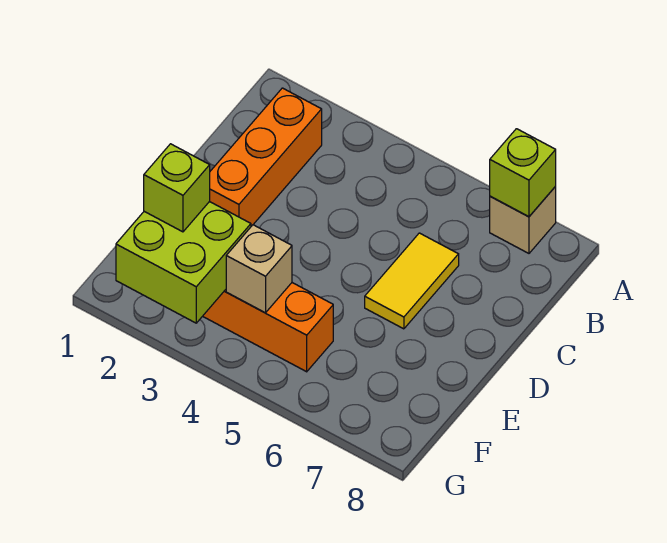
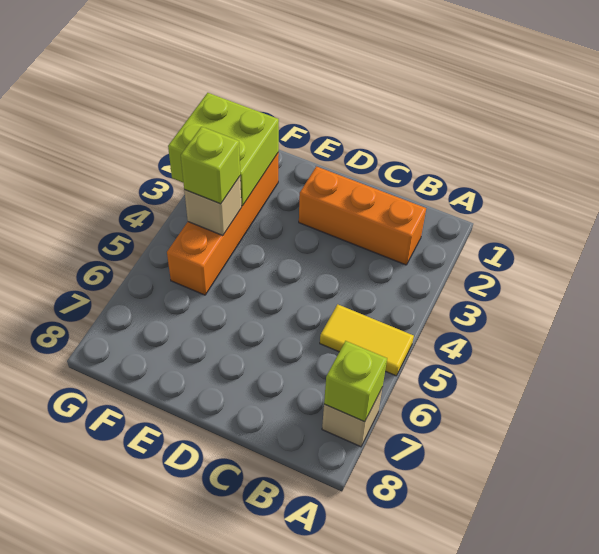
yellow tile C6:D6 level 1 -> yellow tile A5:B5 level 1
lime brick F2 level 3 -> lime brick F4 level 3

